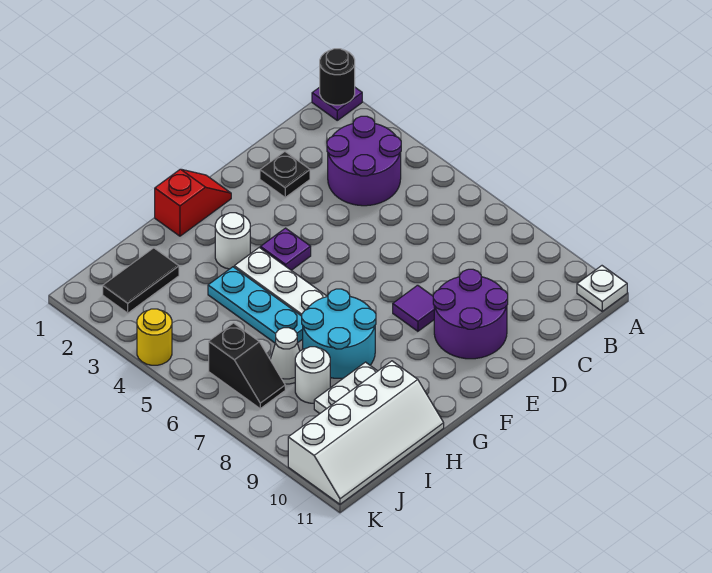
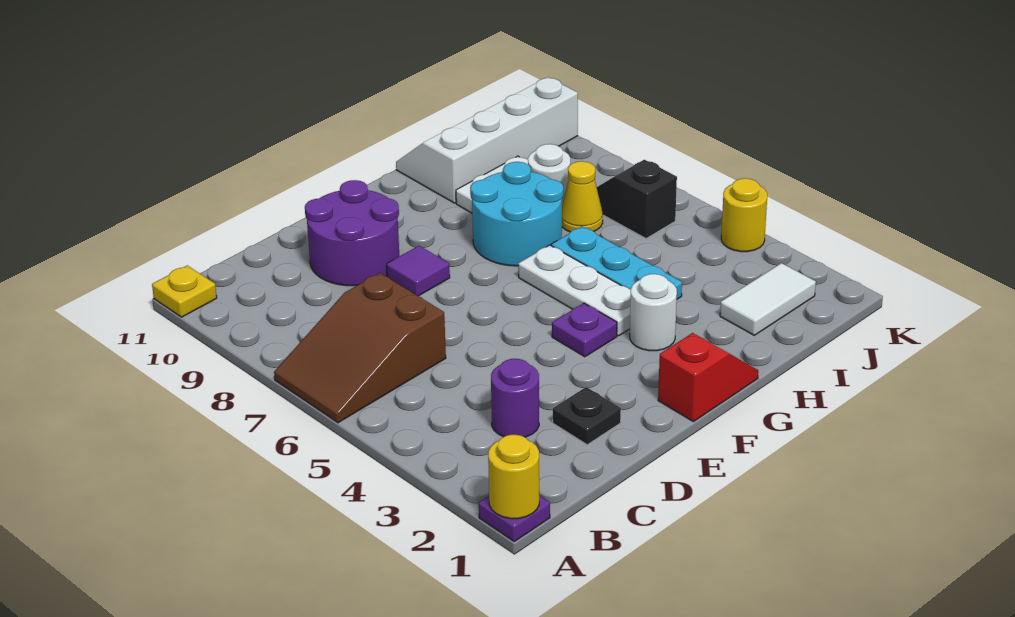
black round brick A1 level 2 -> yellow round brick A1 level 2
none -> brown slope A6:C7 level 1 top C
white plate A11 level 1 -> yellow plate A11 level 1
purple round brick B3:C4 level 1 -> purple round brick C3 level 1
red slope F1:G1 level 1 top G -> red slope F1:G1 level 1 top F
black tile I2:J2 level 1 -> white tile I2:J2 level 1
white cone I7 level 1 -> yellow cone I7 level 1

